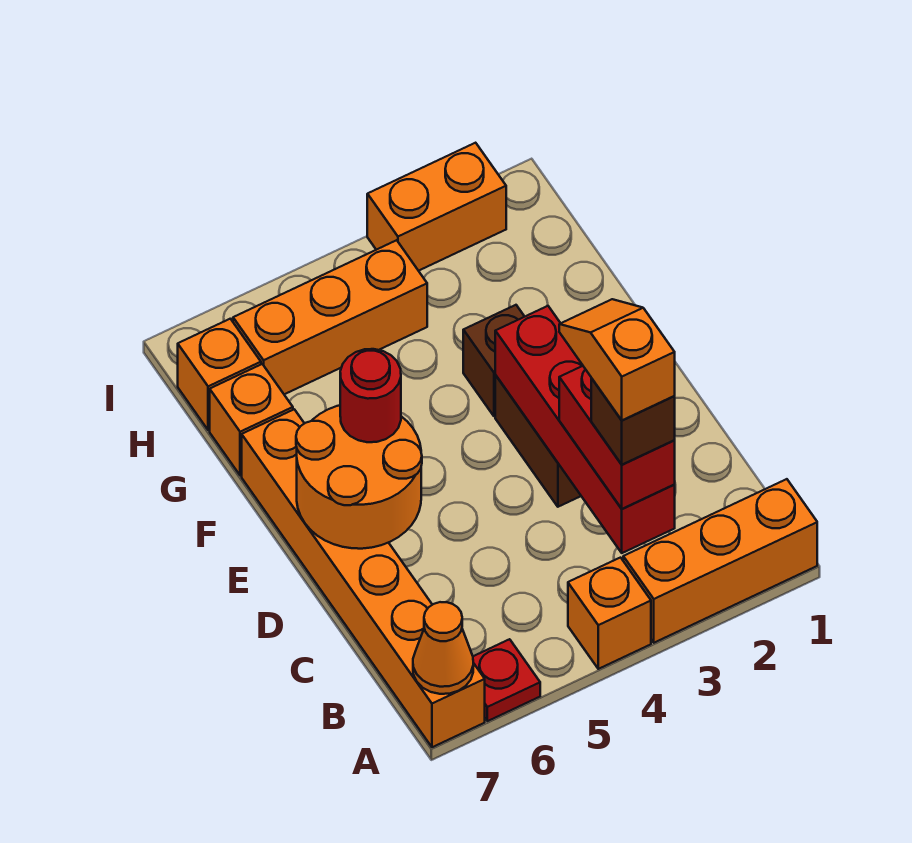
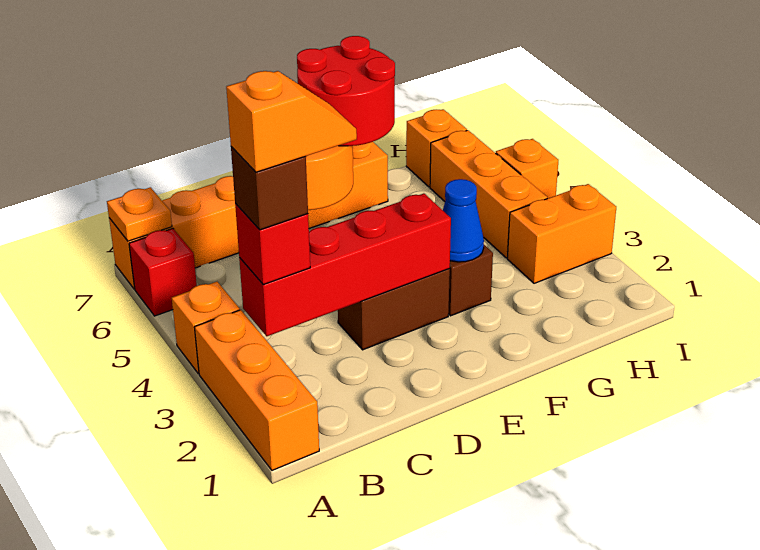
red plate A6 level 1 -> red brick A6 level 1
orange cone A7 level 2 -> orange plate A7 level 2
red brick B3:C3 level 3 -> red brick B3 level 3
red round brick E6 level 3 -> red round brick E6:F7 level 3
none -> blue cone F3 level 2
orange brick G7 level 1 -> orange brick I5 level 1
orange brick I2:I3 level 1 -> orange brick H3:I3 level 1

